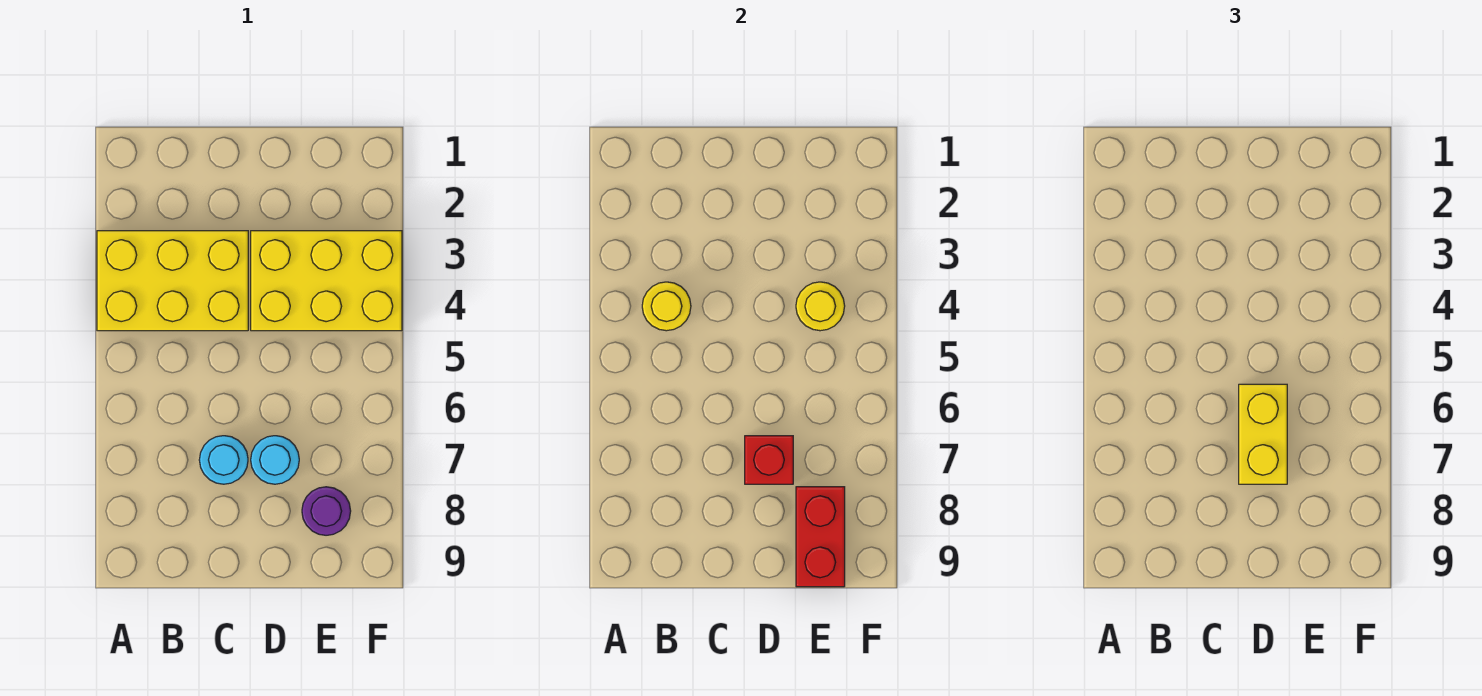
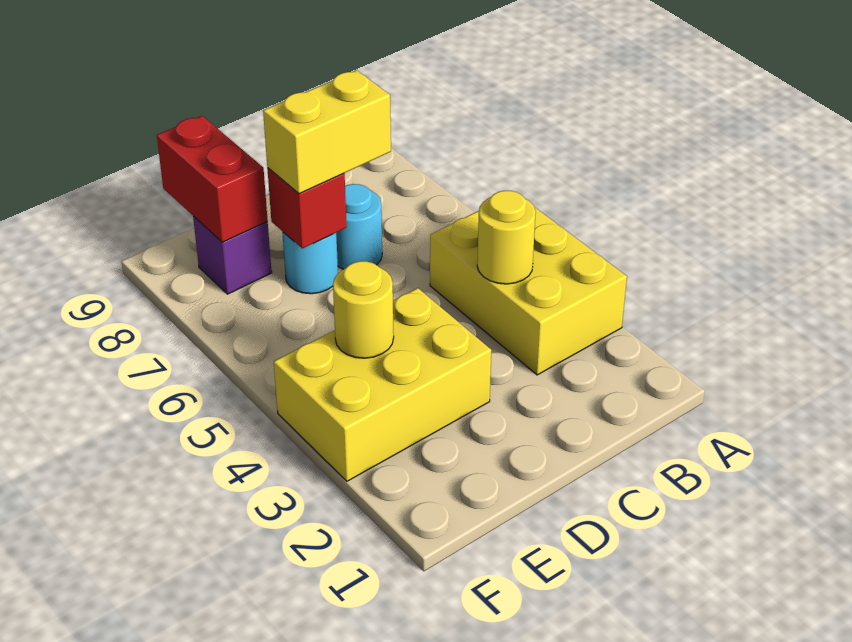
yellow brick A3:C4 level 1 -> yellow brick A3:B5 level 1
yellow brick D6:D7 level 3 -> yellow brick C7:D7 level 3
purple round brick E8 level 1 -> purple brick E8 level 1

